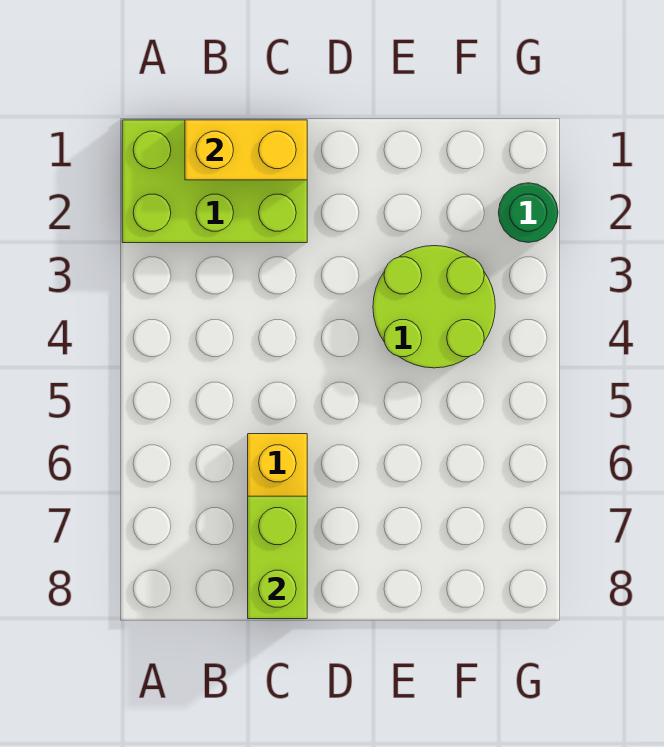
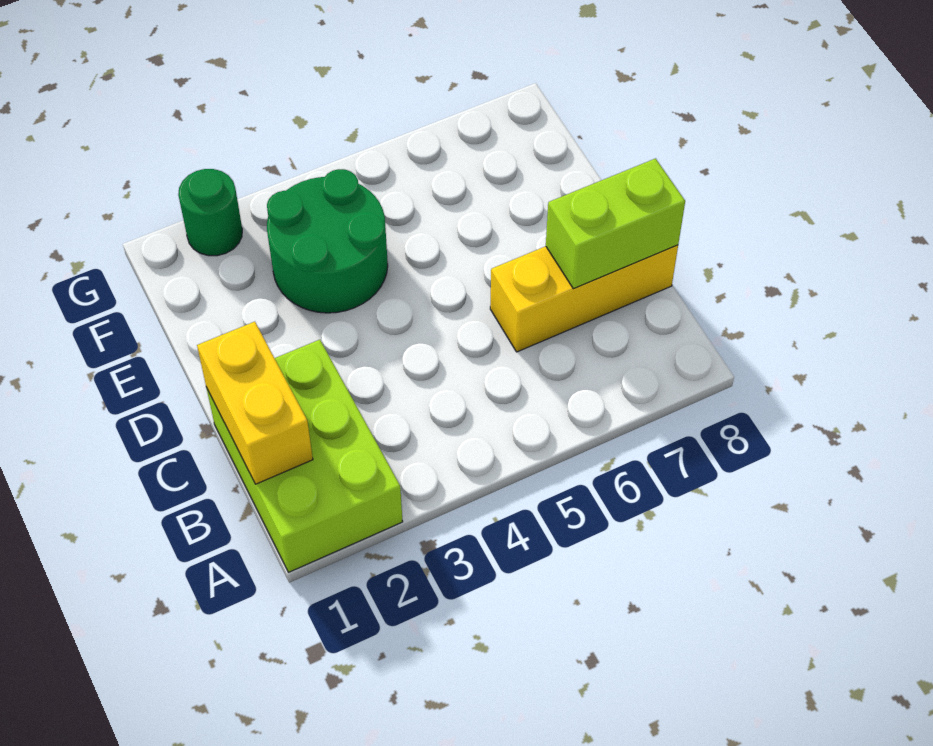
lime round brick E3:F4 level 1 -> green round brick E3:F4 level 1

